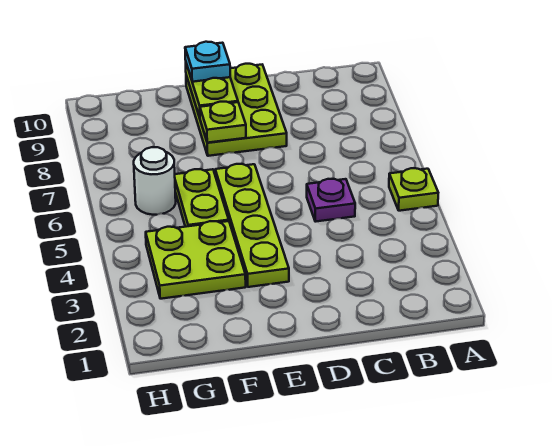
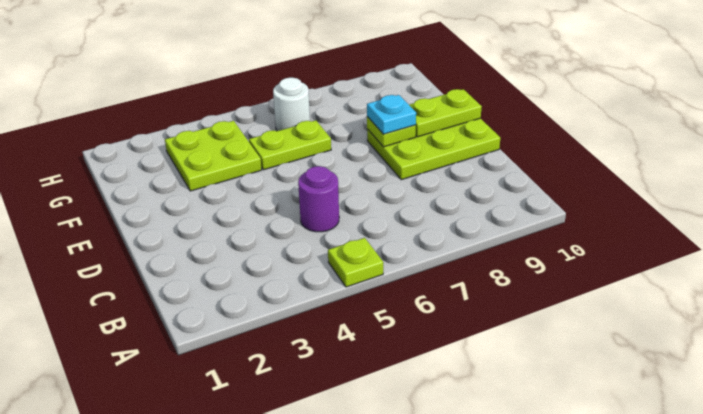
purple plate C5 level 1 -> purple round brick C5 level 1
lime plate E3:E6 level 1 -> none
cyan plate E10 level 3 -> cyan plate E8 level 3

